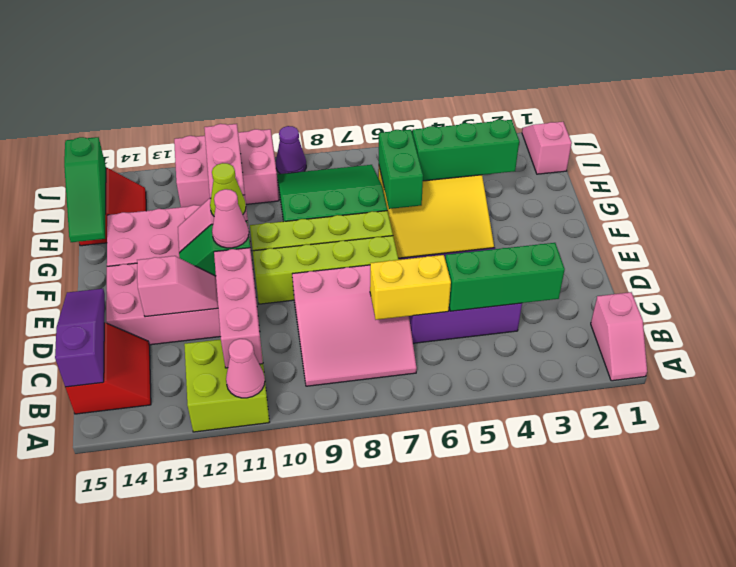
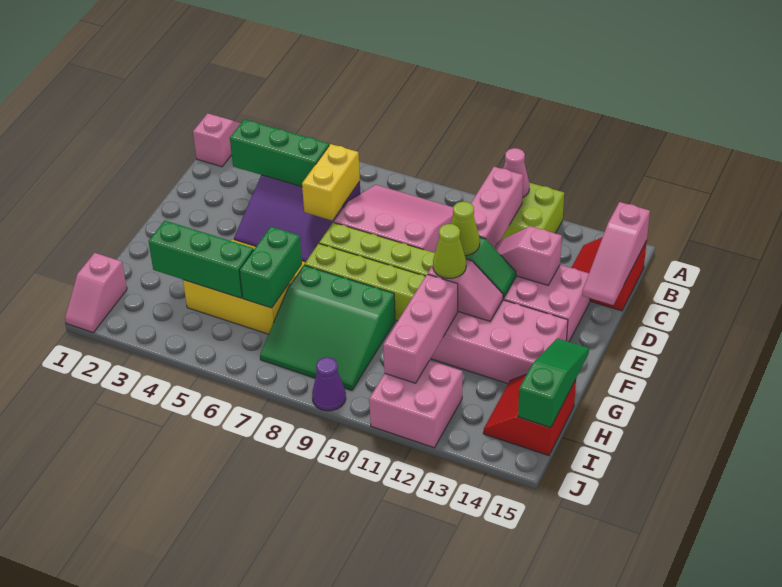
purple slope B15:D15 level 2 top B -> pink slope B15:D15 level 2 top B
yellow brick C6:C7 level 2 -> yellow brick C6:D6 level 2
pink cone E11 level 3 -> lime cone E11 level 3
pink brick I10:J12 level 1 -> pink brick I11:J12 level 1

